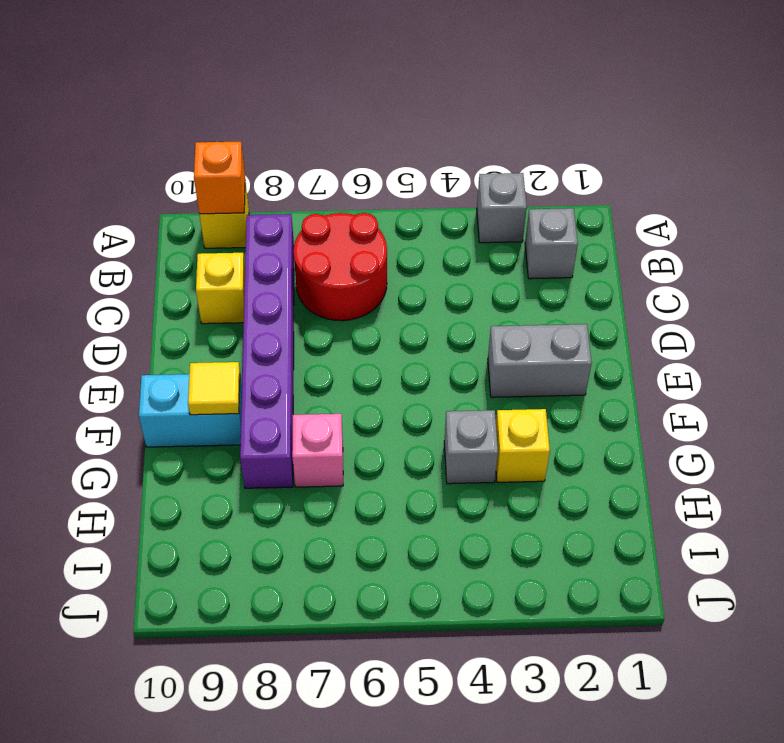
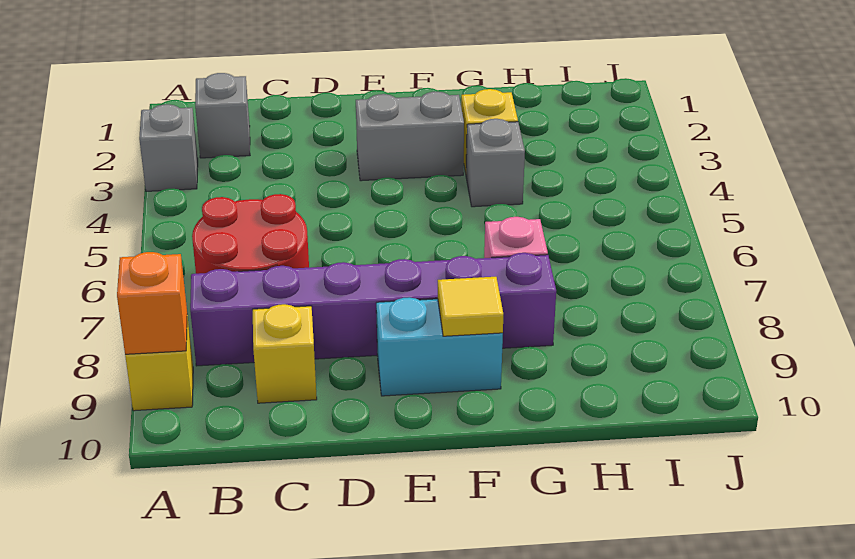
grey brick E2:E3 level 1 -> grey brick E3:F3 level 1
cyan brick F9:F10 level 1 -> cyan brick E9:F9 level 1

